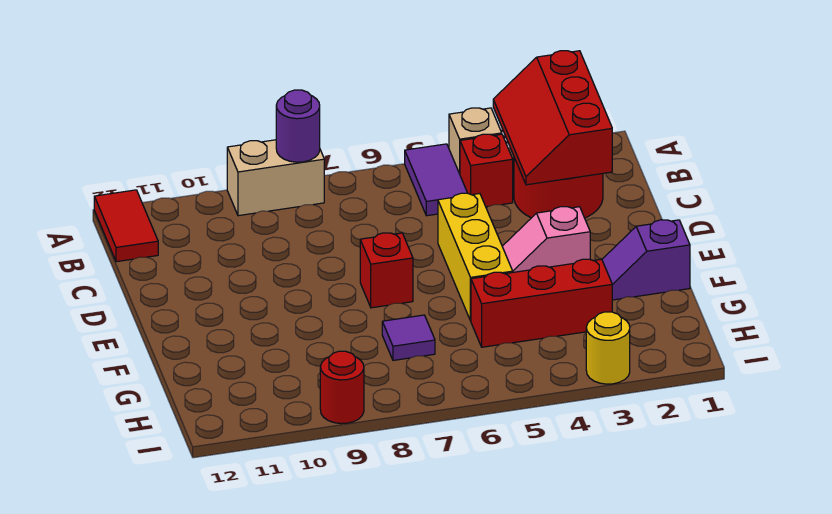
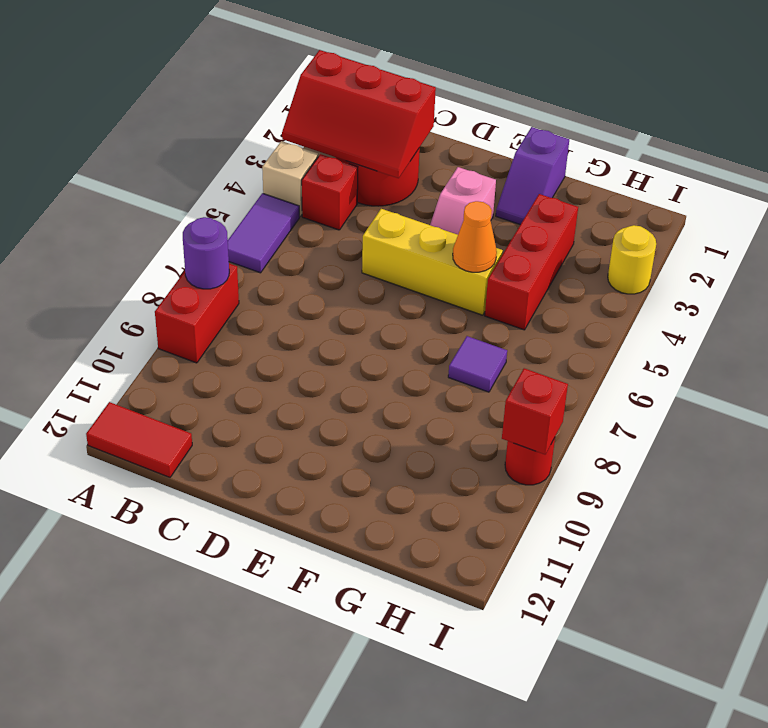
purple tile A5:B5 level 1 -> purple tile A5:A6 level 1
tan brick A8:A9 level 1 -> red brick A8:A9 level 1
red brick E7 level 1 -> red brick I9 level 2
none -> orange cone F5 level 2

